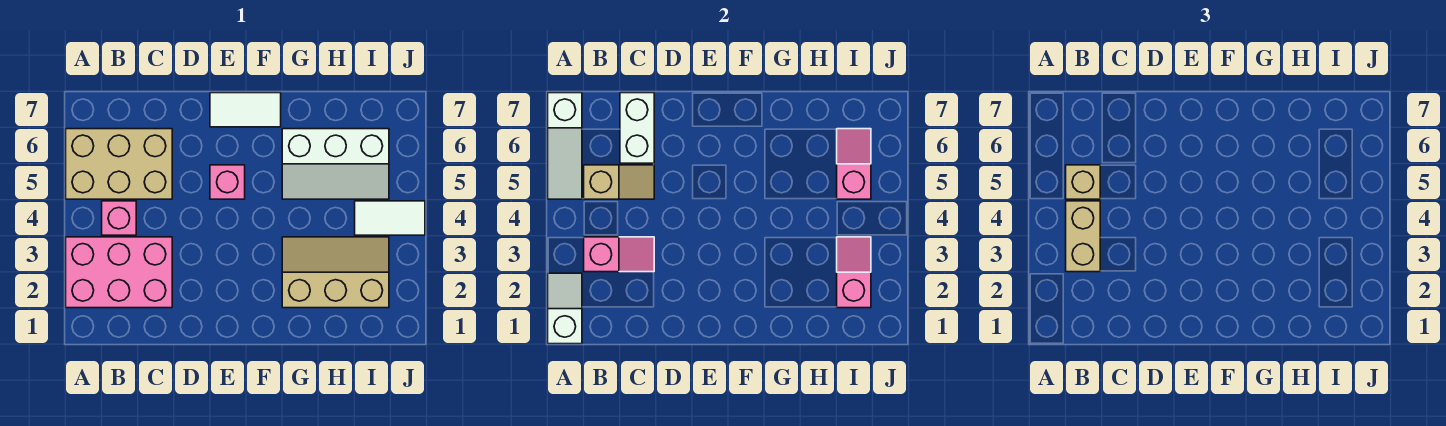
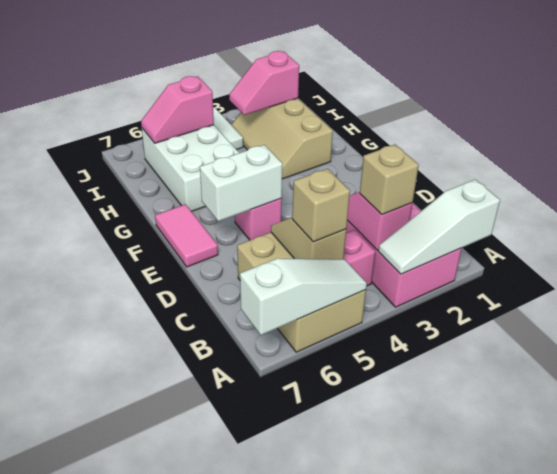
white slope A1:A2 level 2 top 1 -> white slope A1:A3 level 2 top 1
tan brick B3:B4 level 3 -> tan brick B3 level 3
white brick C6:C7 level 2 -> white brick E5:E6 level 2
white tile E7:F7 level 1 -> pink tile E7:F7 level 1
white slope G5:I6 level 1 top 6 -> white brick G5:I6 level 1

